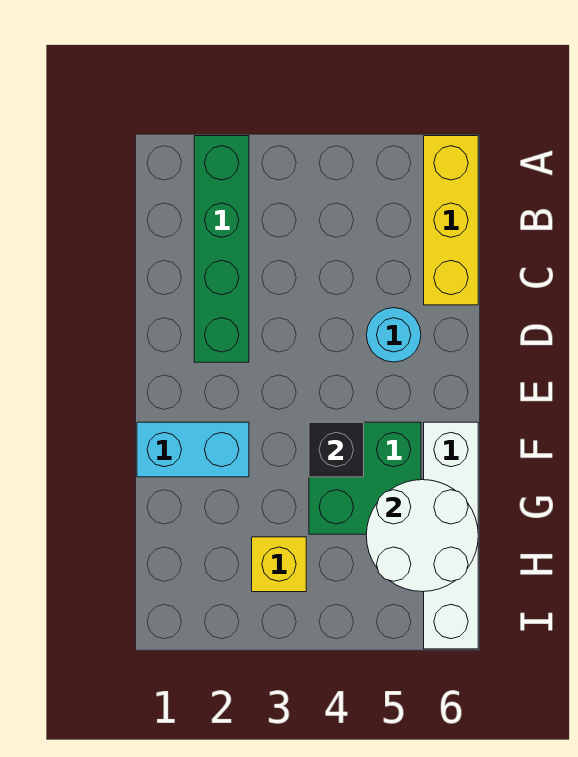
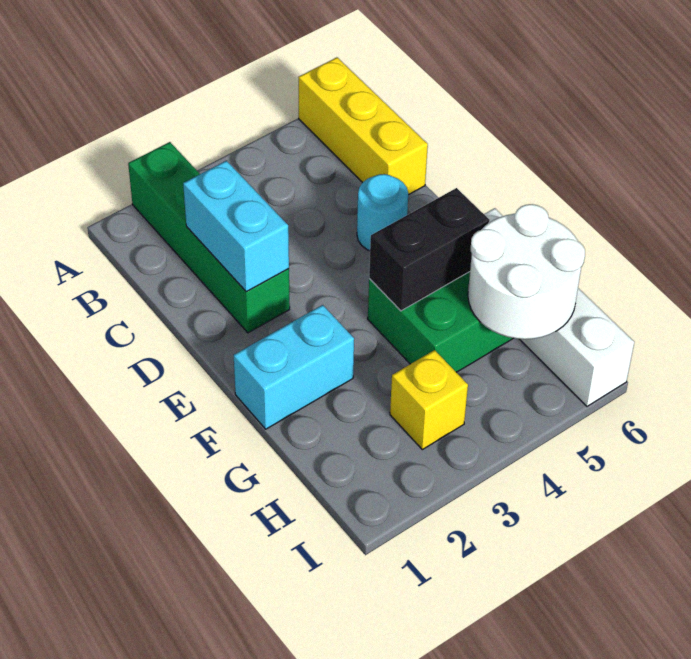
none -> cyan brick C2:D2 level 2
black brick F4 level 2 -> black brick F4:F5 level 2

